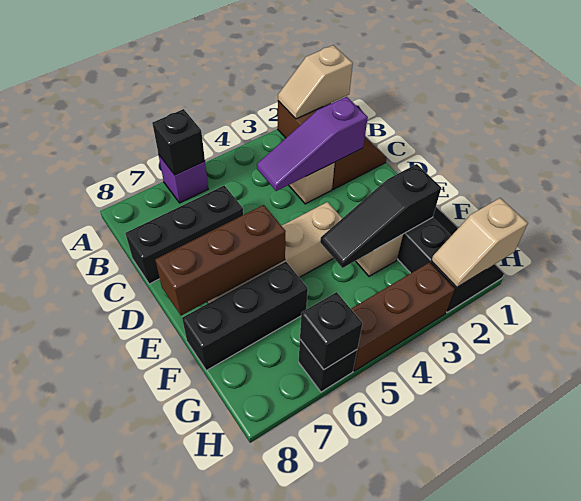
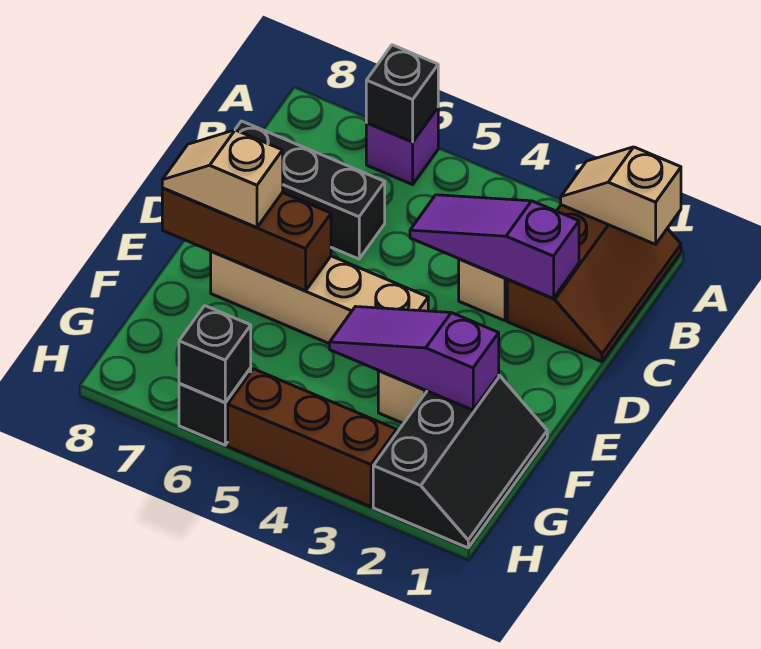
black slope F2:F4 level 2 top 2 -> purple slope F2:F4 level 2 top 2
black brick F6:F8 level 1 -> none
tan slope H1:H2 level 2 top 1 -> tan slope E7:E8 level 3 top 7

